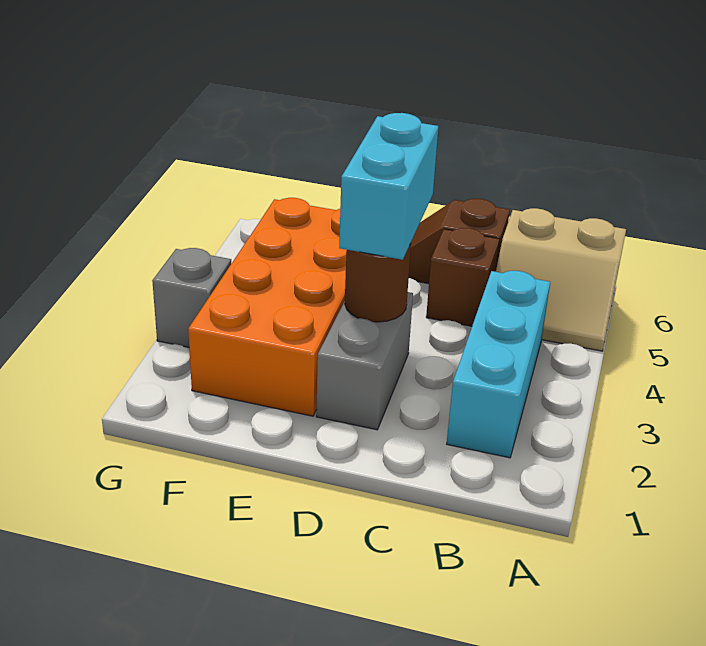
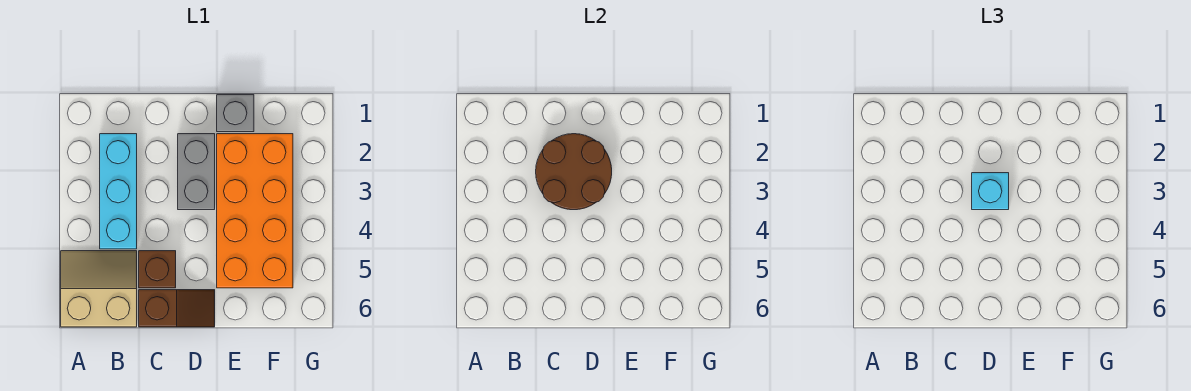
brown round brick D3 level 2 -> brown round brick C2:D3 level 2
cyan brick D3:D4 level 3 -> cyan brick D3 level 3
grey brick G3 level 1 -> grey brick E1 level 1

